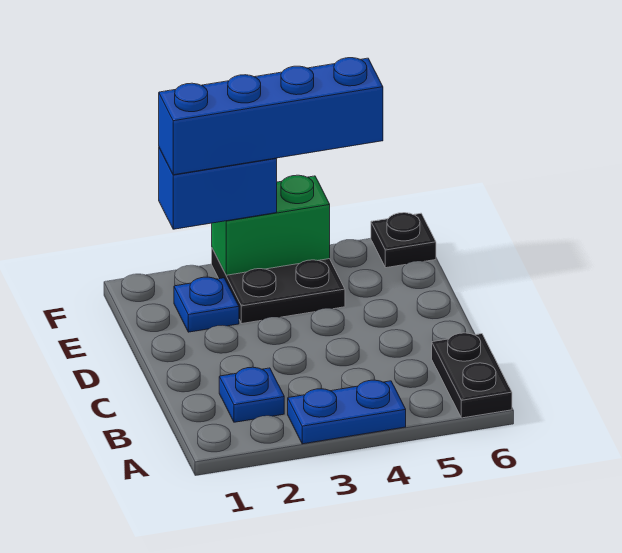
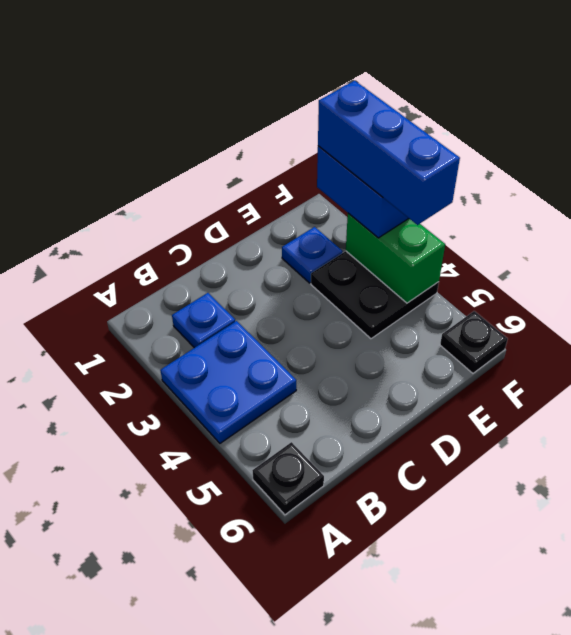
blue plate A3:A4 level 1 -> blue plate A3:B4 level 1
black plate A6:B6 level 1 -> black plate A6 level 1
blue brick F2:F5 level 4 -> blue brick F2:F4 level 4

